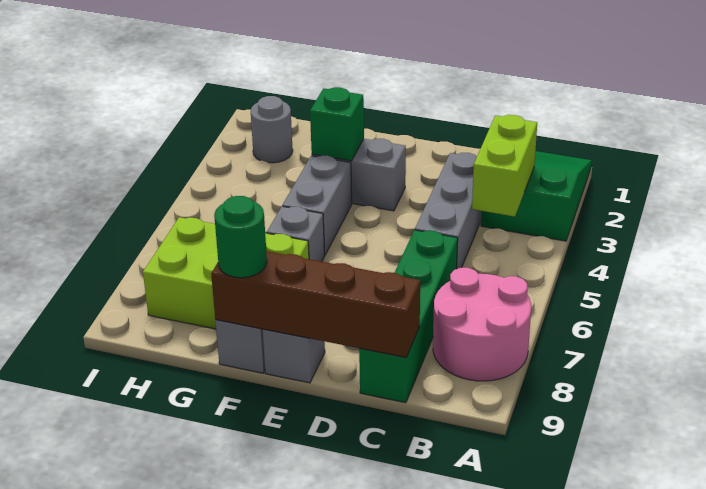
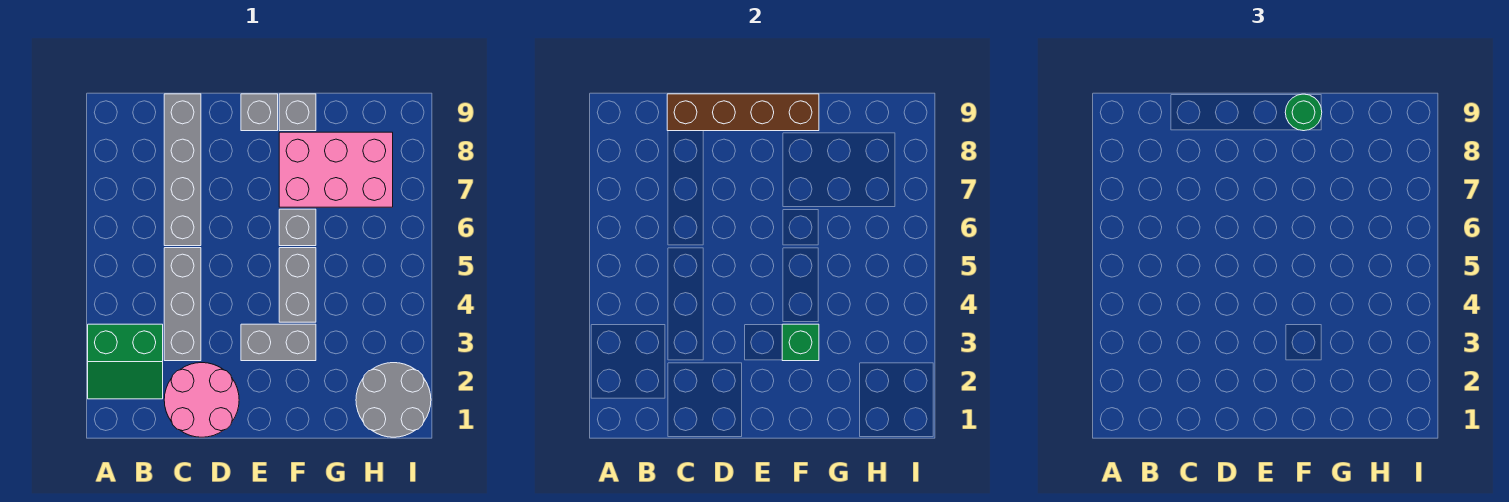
green slope A1:B3 level 1 top 3 -> green slope A2:B3 level 1 top 3
pink round brick A7:B8 level 1 -> pink round brick C1:D2 level 1
lime brick B3:B4 level 2 -> none
green brick C6:C9 level 1 -> grey brick C6:C9 level 1
lime brick F7:H8 level 1 -> pink brick F7:H8 level 1
grey round brick H2 level 1 -> grey round brick H1:I2 level 1

